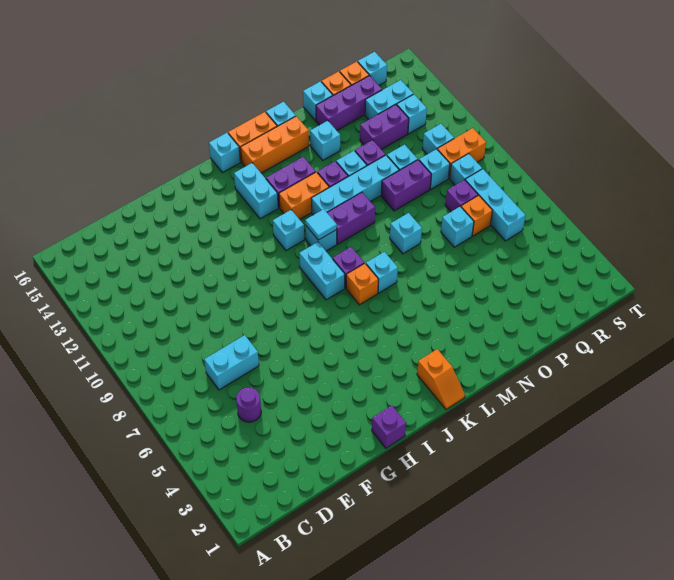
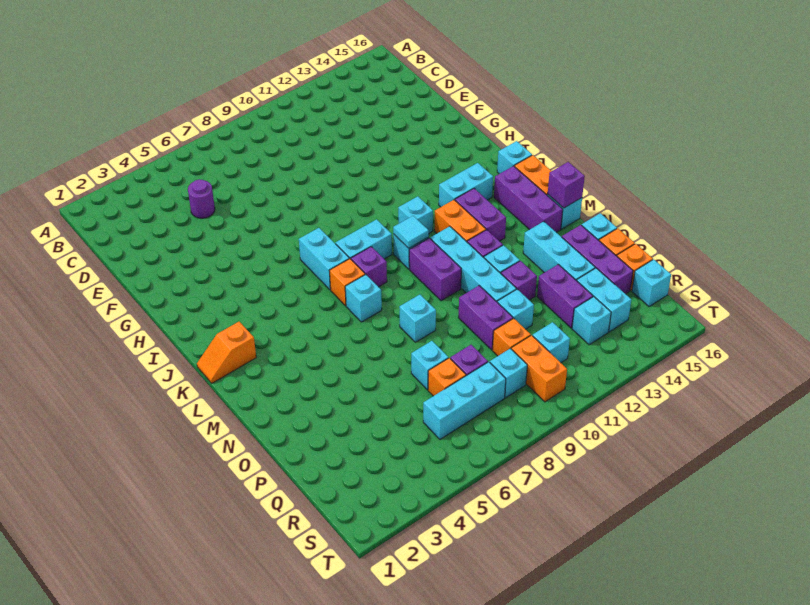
cyan brick D7:E7 level 1 -> cyan brick I7:J7 level 1
purple brick H1 level 1 -> purple brick M16 level 2
orange brick K15:M15 level 1 -> purple brick K15:M15 level 1
cyan brick N14 level 1 -> cyan brick N14:P14 level 1
cyan brick Q10 level 1 -> orange brick Q10 level 1

